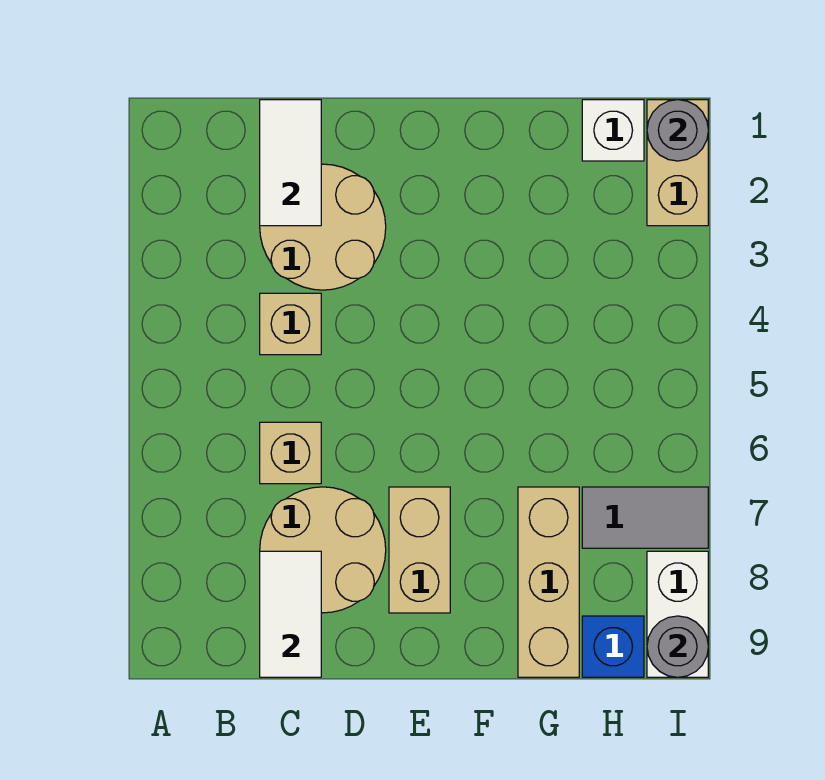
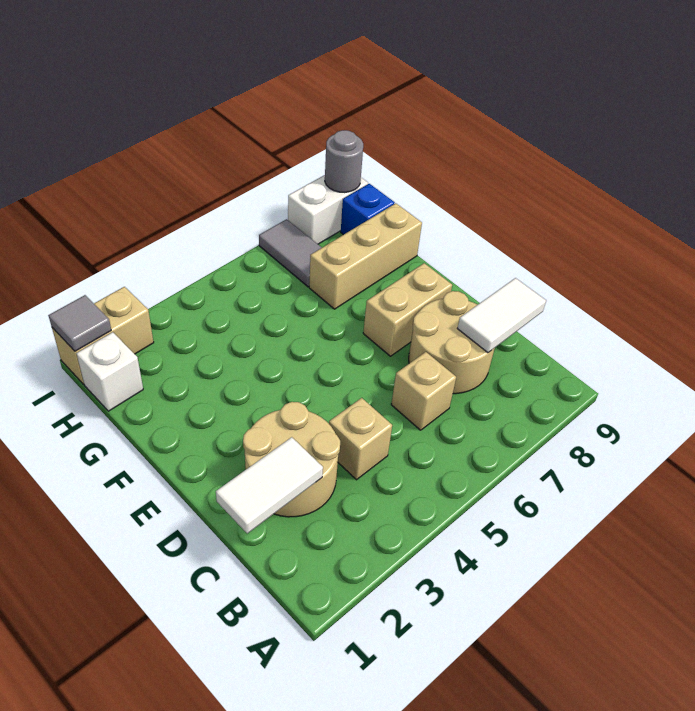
grey round brick I1 level 2 -> grey tile I1 level 2

